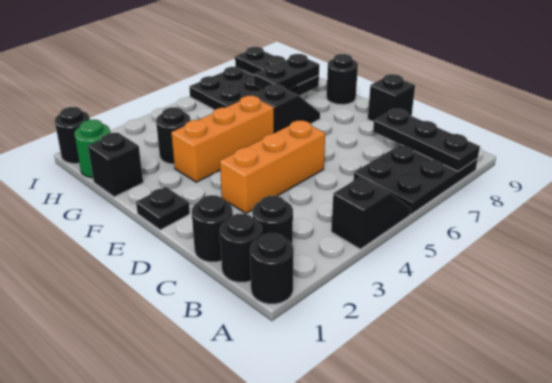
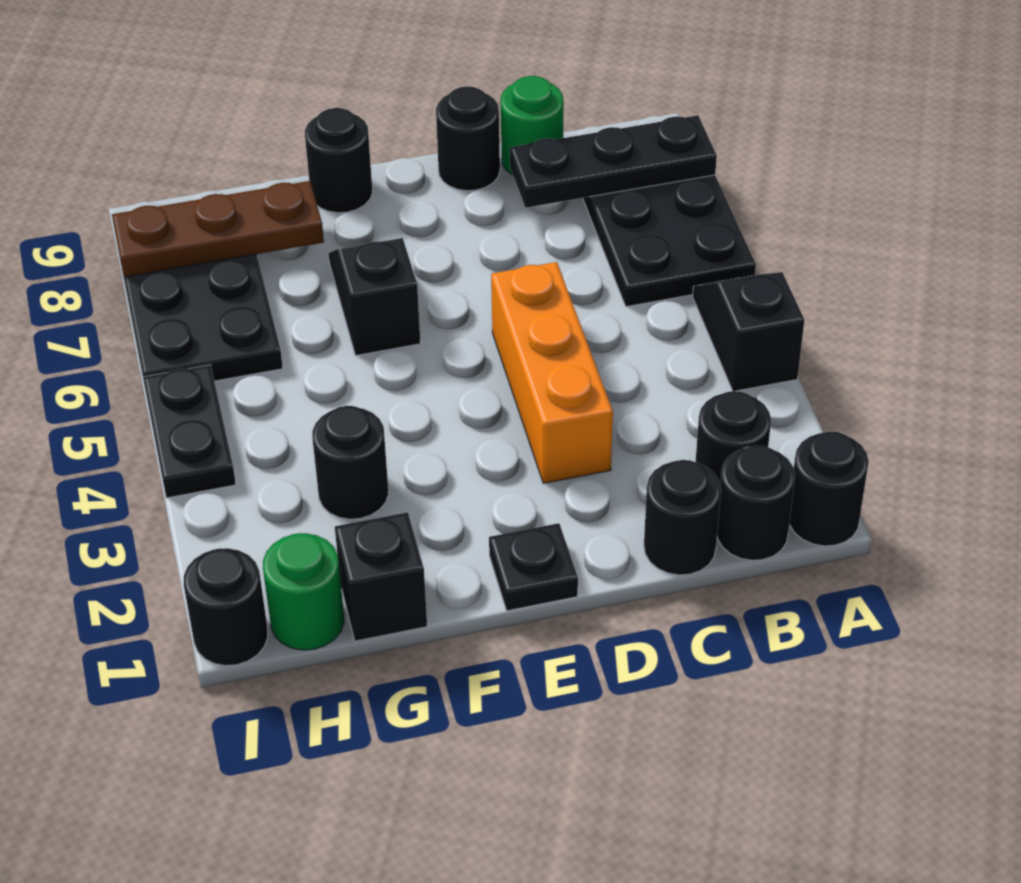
none -> green round brick C9 level 1
black brick D9 level 1 -> black round brick D9 level 1
orange brick F3:F5 level 1 -> none
black plate G7:G8 level 3 -> black plate I4:I5 level 1
black plate G8:I8 level 2 -> brown plate G8:I8 level 2

